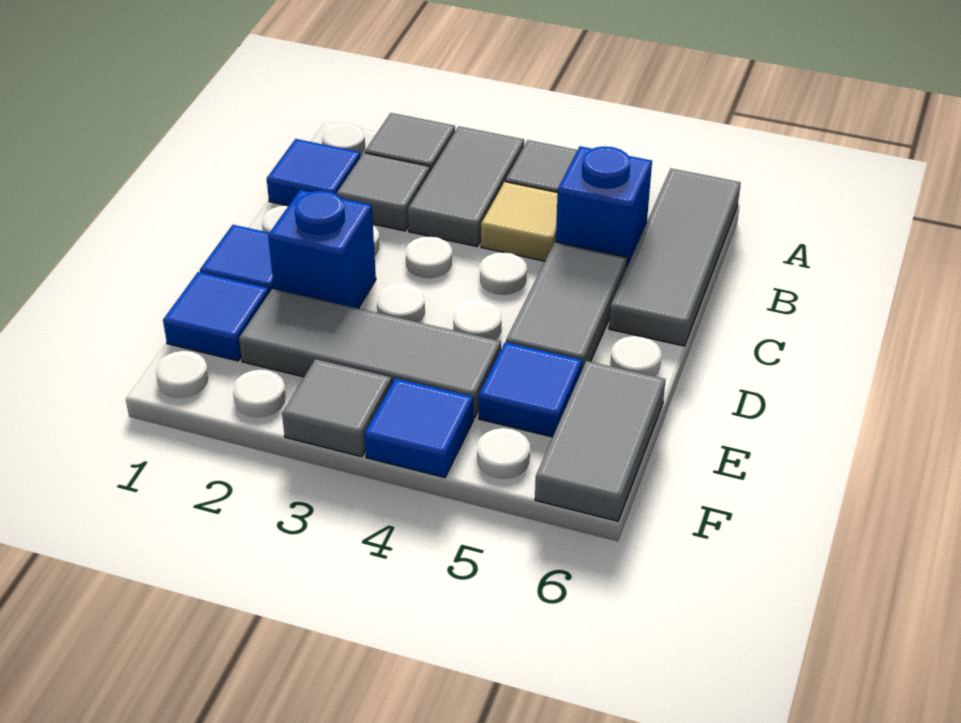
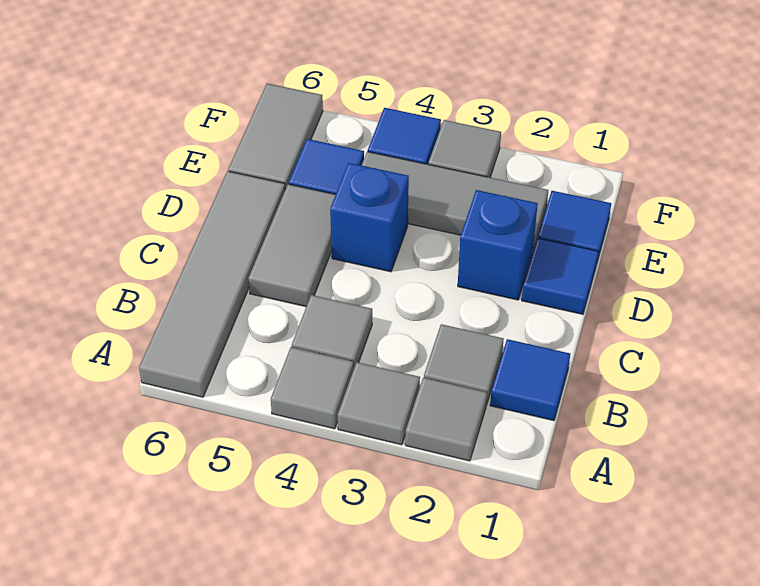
grey tile A3:B3 level 1 -> grey tile A3 level 1
grey tile A6:C6 level 1 -> grey tile A6:D6 level 1
tan tile B4 level 1 -> grey tile B4 level 1
blue brick B5 level 1 -> blue brick D4 level 1

